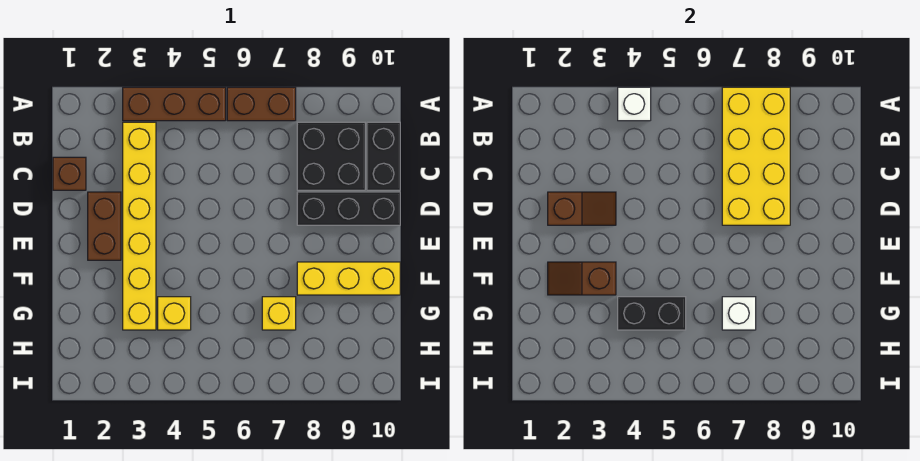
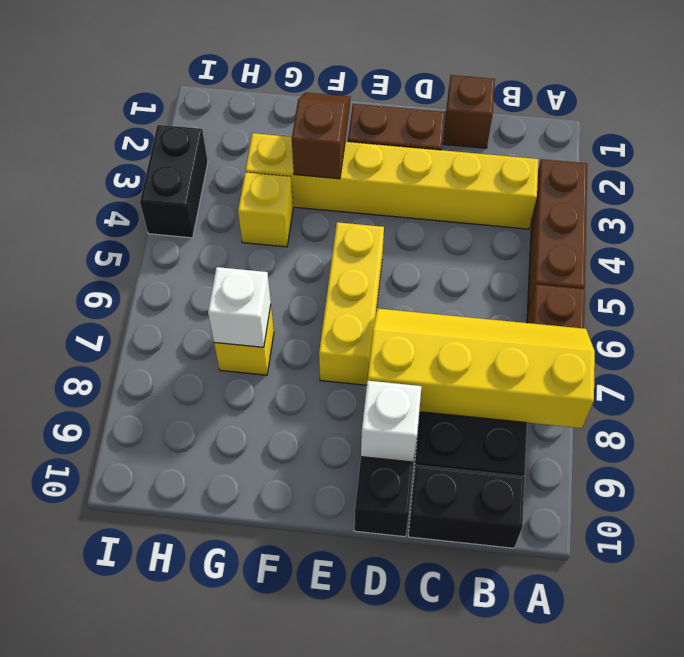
white brick A4 level 2 -> white brick D9 level 2
yellow brick A7:D8 level 2 -> yellow slope A7:D8 level 2 top 8
brown slope D2:D3 level 2 top 2 -> none
yellow brick F8:F10 level 1 -> yellow brick E5:E7 level 1
black brick G4:G5 level 2 -> black brick I3:I4 level 1

